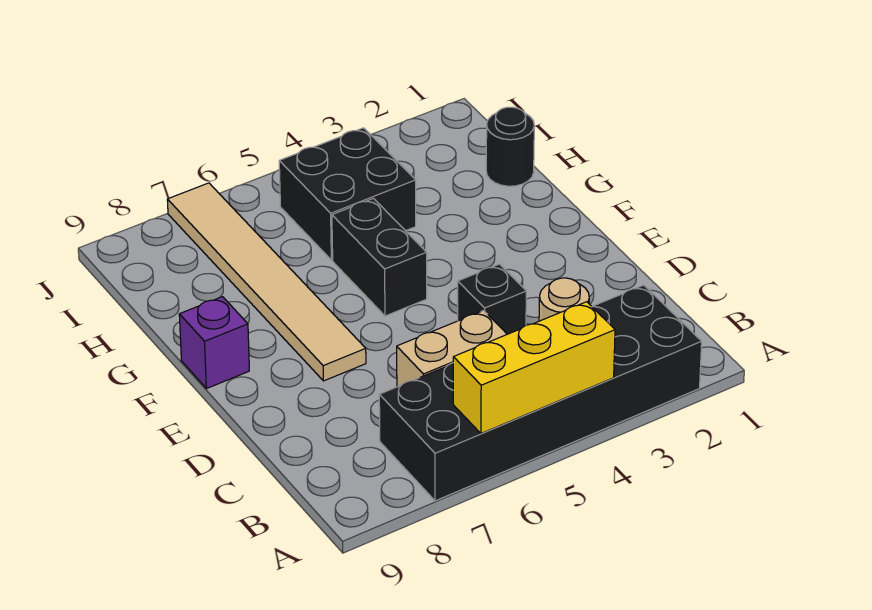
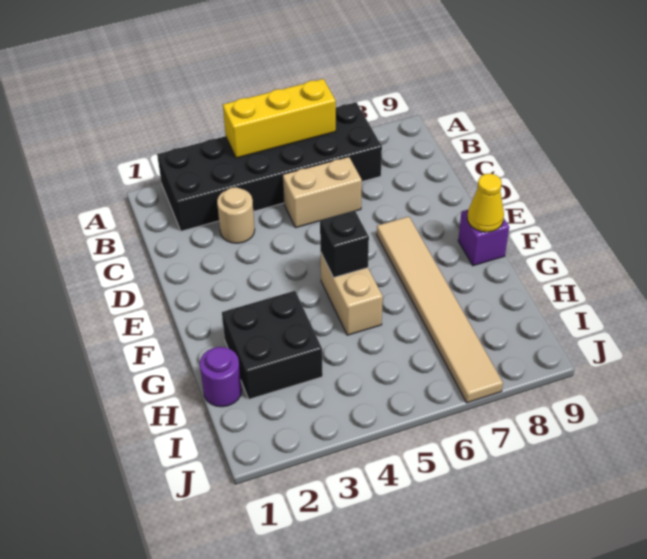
black brick D4 level 1 -> black brick F5 level 2
black brick F5:G5 level 1 -> tan brick F5:G5 level 1
none -> yellow cone F9 level 2
black round brick H1 level 1 -> purple round brick H1 level 1
black brick H4:I5 level 1 -> black brick G2:H3 level 1

